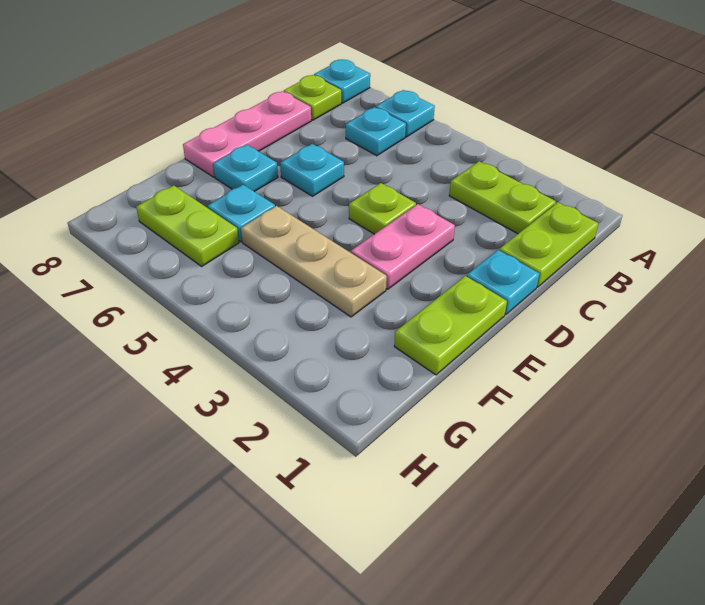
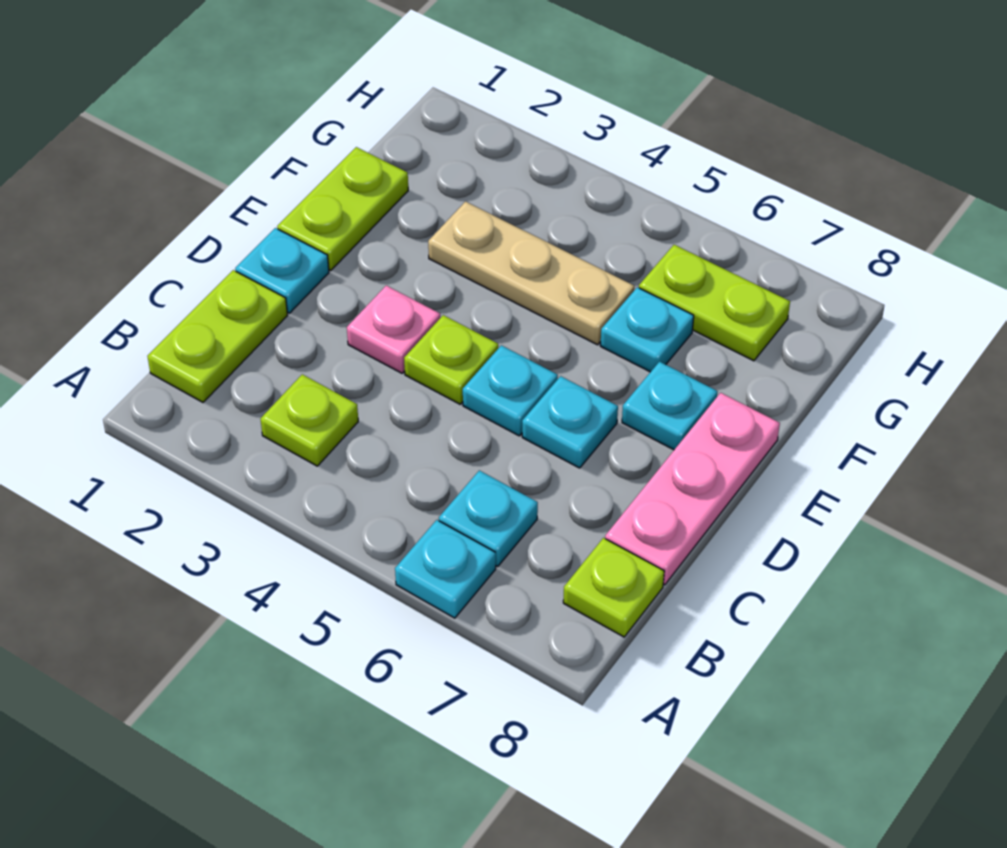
cyan plate A8 level 1 -> cyan plate D5 level 1
lime plate B2:B3 level 1 -> lime plate B3 level 1
pink plate D3:E3 level 1 -> pink plate D3 level 1

